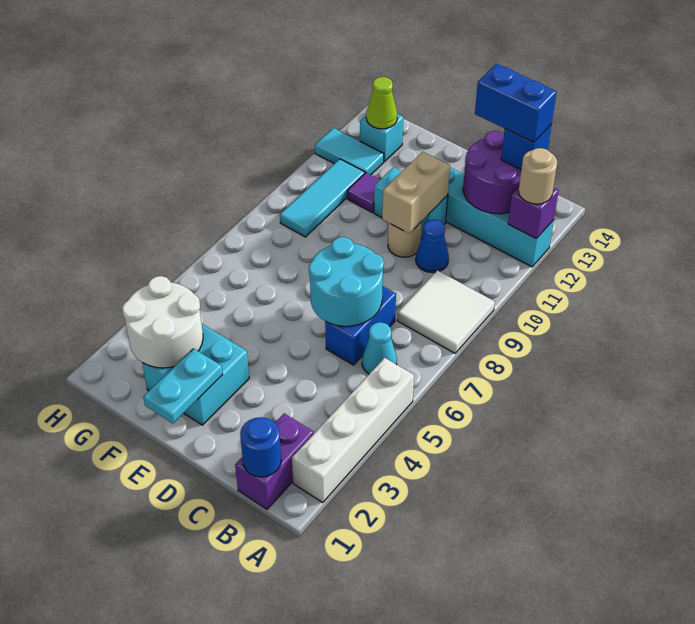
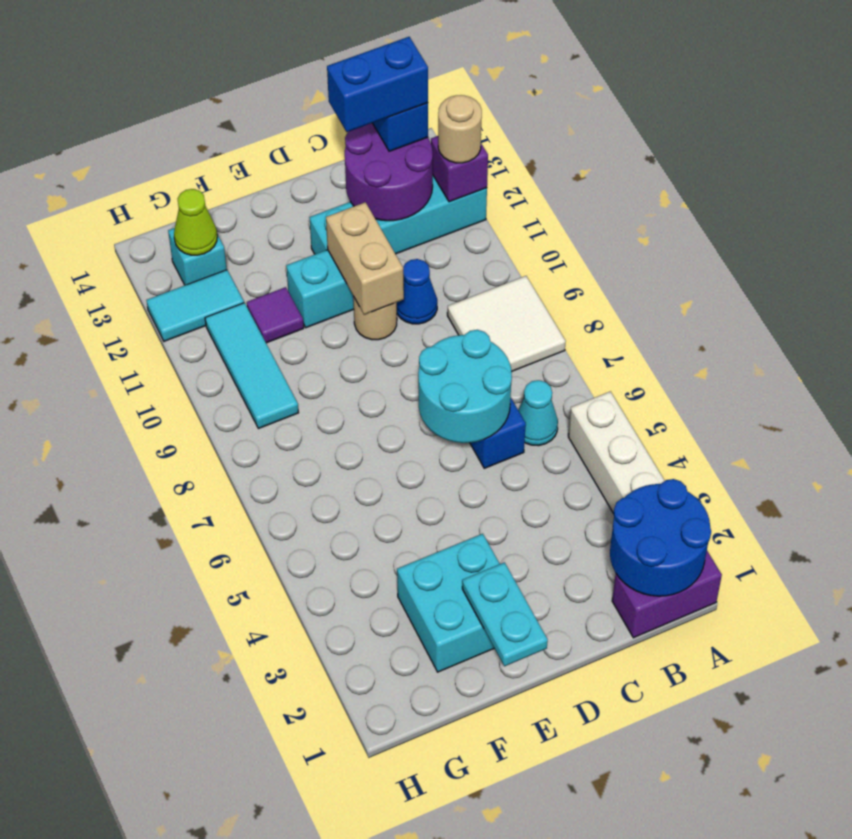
purple brick B1:B2 level 1 -> purple brick A1:B1 level 1
blue round brick B1 level 2 -> blue round brick A1:B2 level 2
white round brick F2:G3 level 2 -> none

